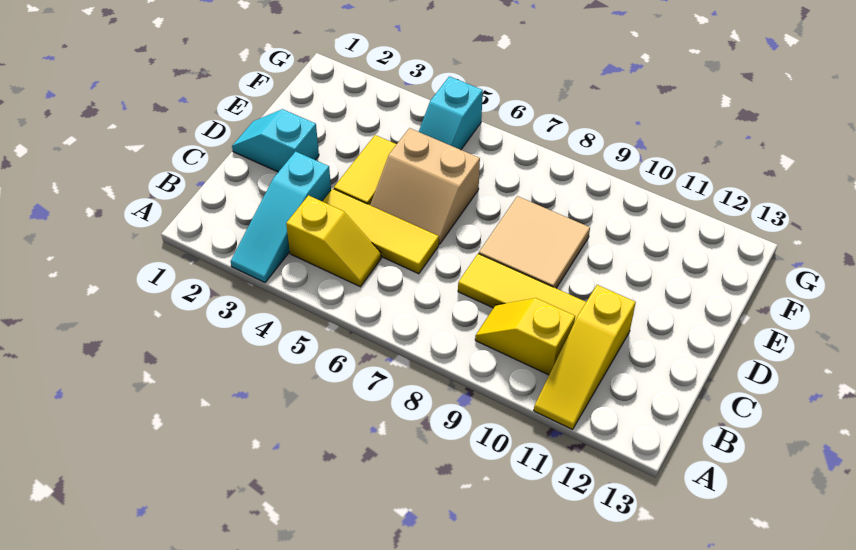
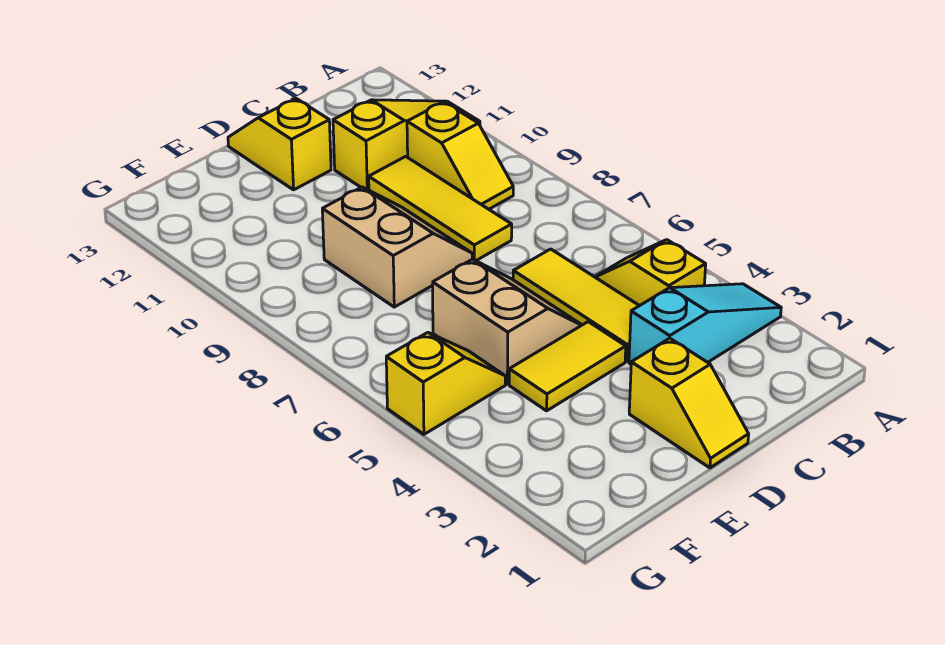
cyan slope D1:D2 level 1 top 2 -> yellow slope D1:D2 level 1 top 2
tan tile D8:E9 level 1 -> tan slope D8:E9 level 1 top E
none -> yellow slope D12:D13 level 1 top 12
cyan slope F5:G5 level 1 top G -> yellow slope F5:G5 level 1 top G

